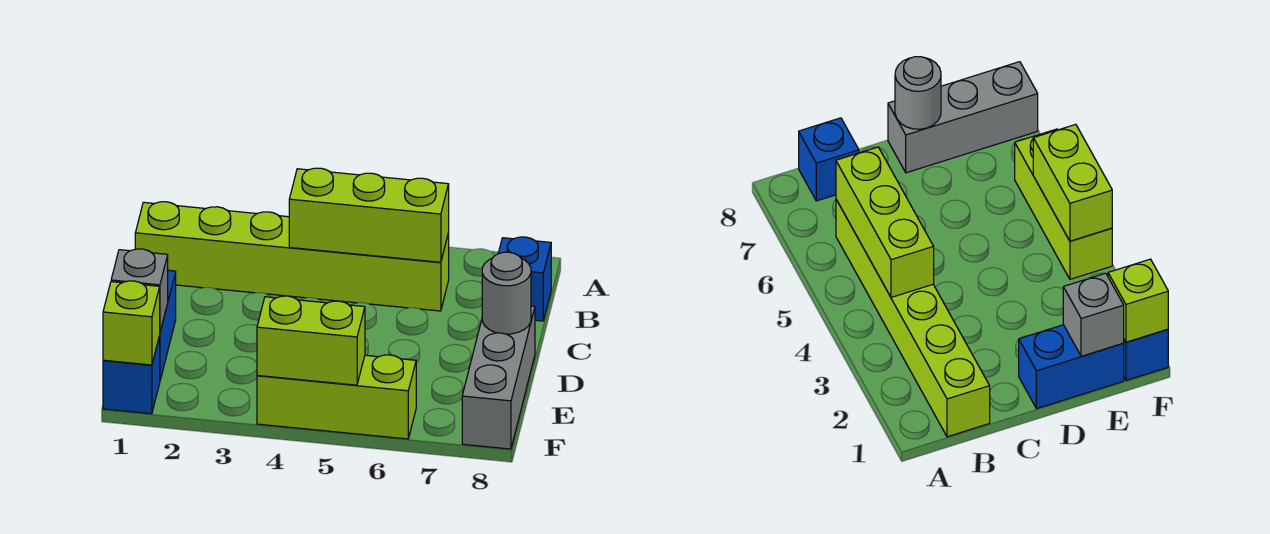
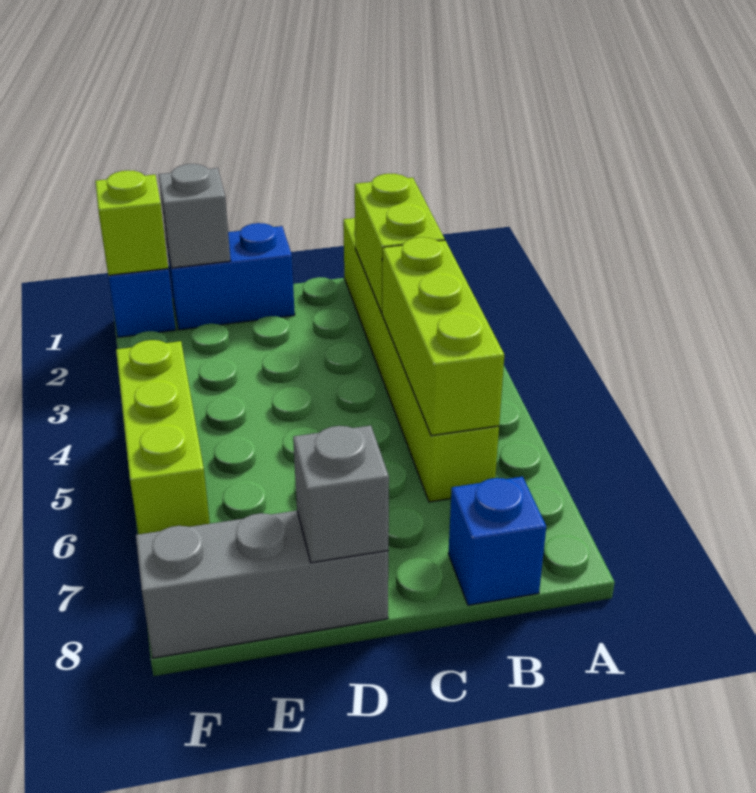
grey round brick D8 level 2 -> grey brick D8 level 2
lime brick F4:F5 level 2 -> lime brick B2:B3 level 2

